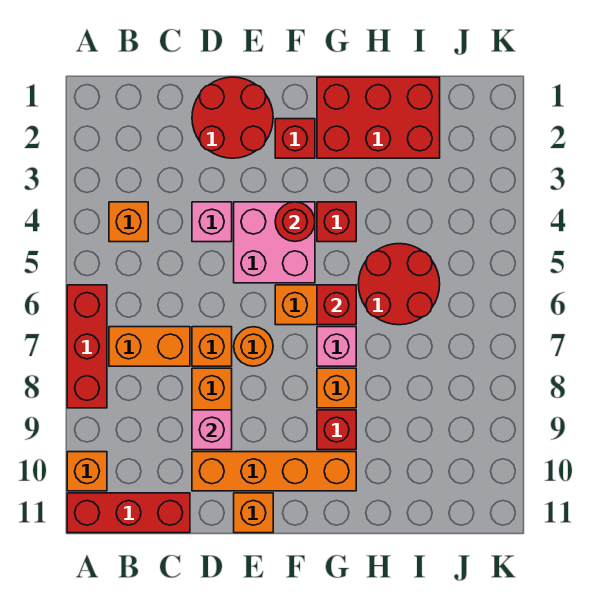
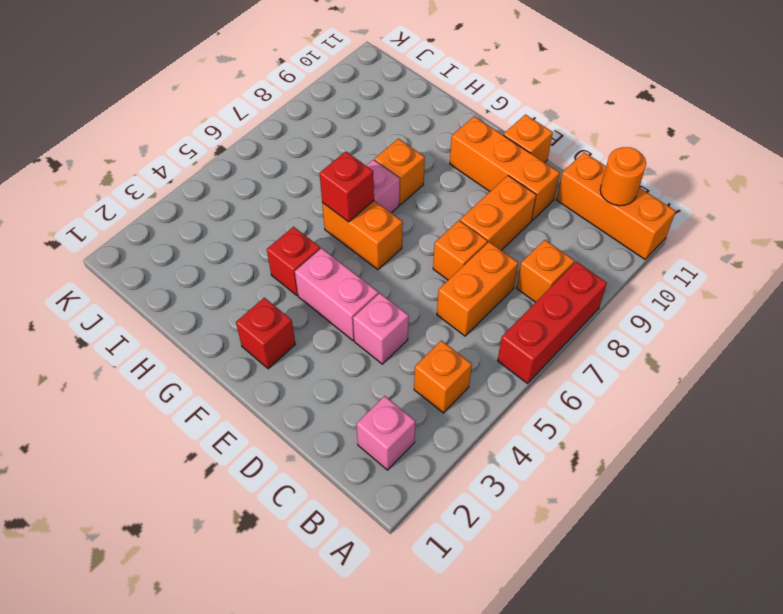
orange brick A10 level 1 -> orange brick B8 level 1
red brick A11:C11 level 1 -> orange brick A11:C11 level 1
orange brick B7:C7 level 1 -> orange brick C6:C7 level 1
red round brick D1:E2 level 1 -> none
pink brick D9 level 2 -> pink brick B2 level 1
orange brick D10:G10 level 1 -> orange brick D10:F10 level 1
pink brick E4:F5 level 1 -> pink brick E4:F4 level 1
orange round brick E7 level 1 -> orange round brick B11 level 2
red round brick F4 level 2 -> none
red brick G1:I2 level 1 -> none
red brick G9 level 1 -> none
red round brick H5:I6 level 1 -> none

